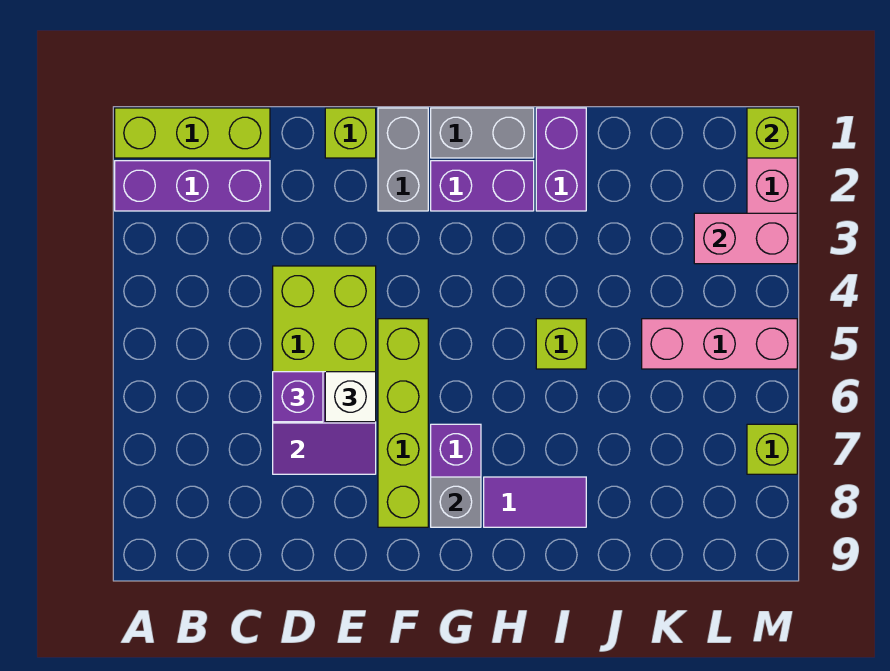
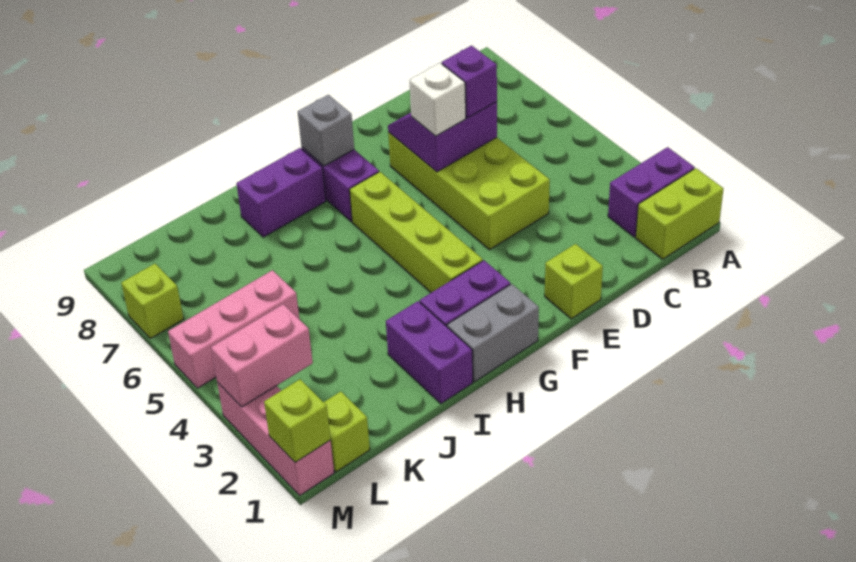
lime brick A1:C1 level 1 -> lime brick A1:B1 level 1
purple brick A2:C2 level 1 -> purple brick A2:B2 level 1
grey brick F1:F2 level 1 -> none
lime brick F5:F8 level 1 -> lime brick G3:G6 level 1
purple tile H8:I8 level 1 -> purple brick H8:I8 level 1
lime brick I5 level 1 -> lime brick L1 level 1

